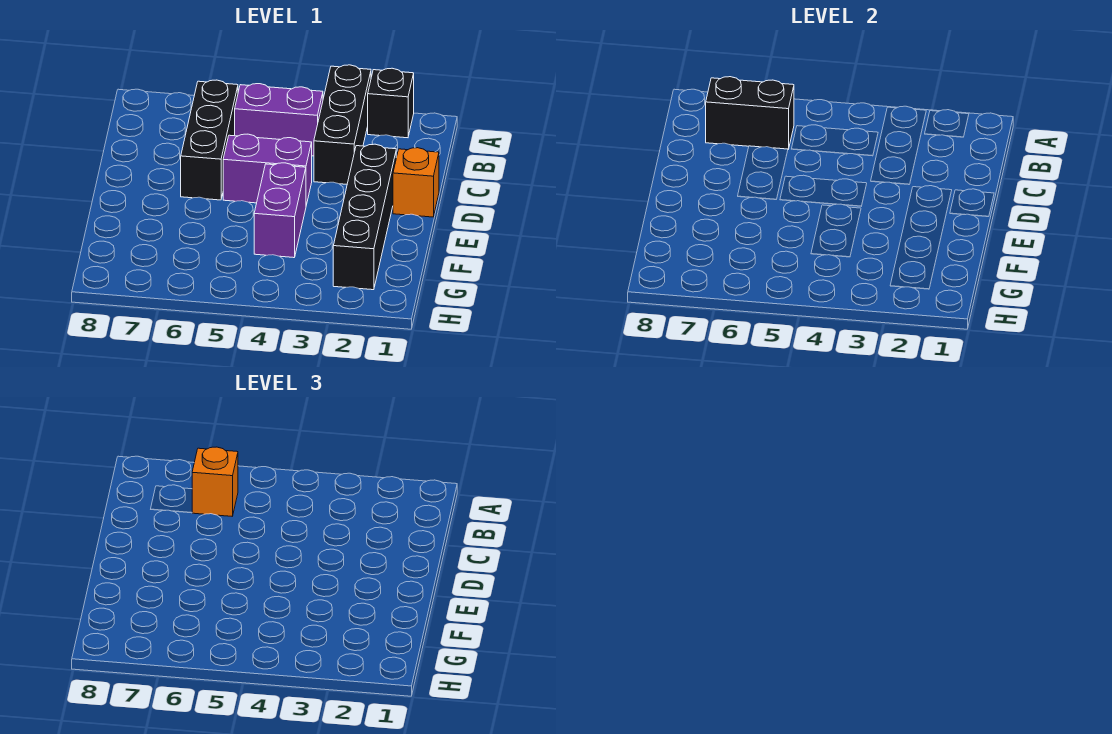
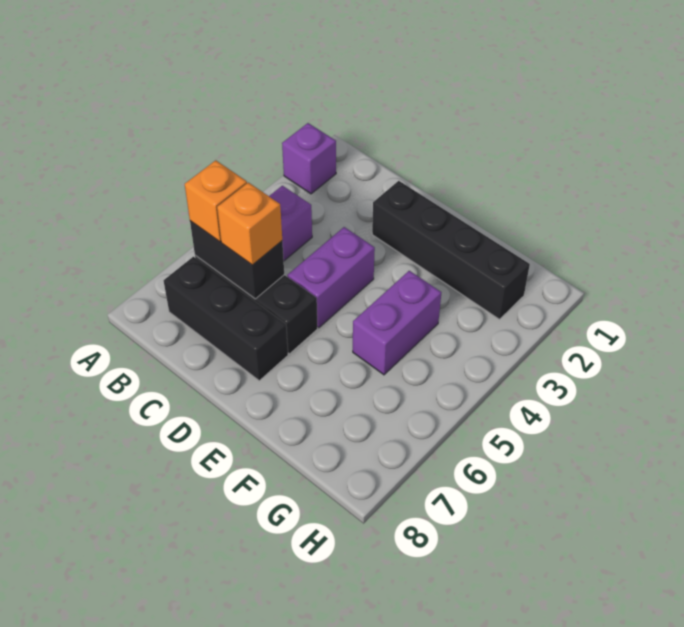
black brick A2 level 1 -> purple brick A2 level 1
black brick A3:C3 level 1 -> black brick B7:D7 level 1
black brick B6:B7 level 2 -> black brick B6:C6 level 2
orange brick D1 level 1 -> orange brick C6 level 3
purple brick E4:F4 level 1 -> purple brick F4:F5 level 1

